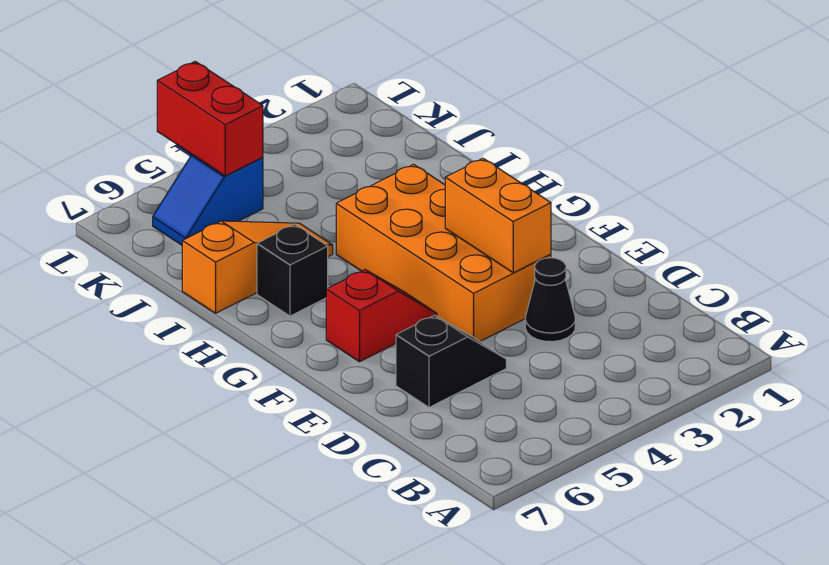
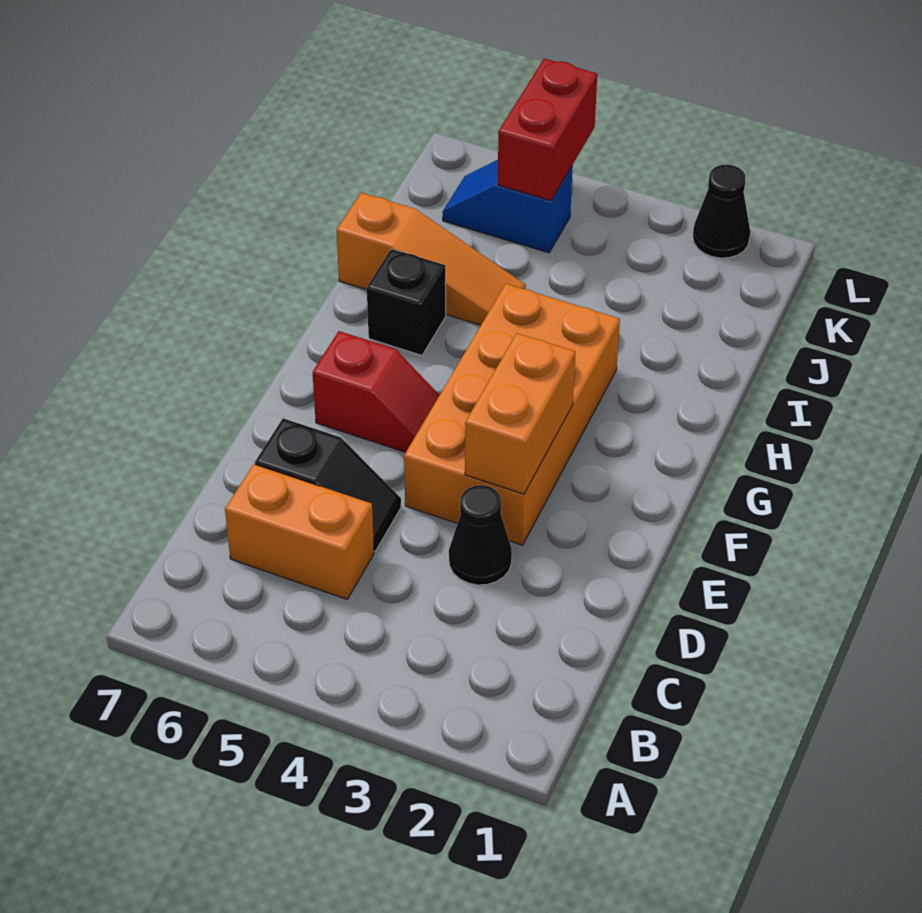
none -> orange brick C5:C6 level 1
none -> black cone L2 level 1

